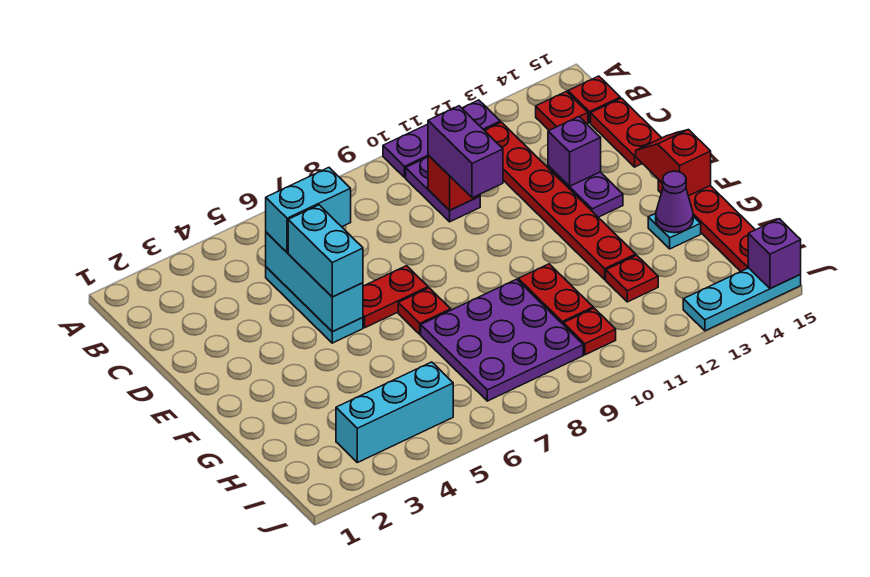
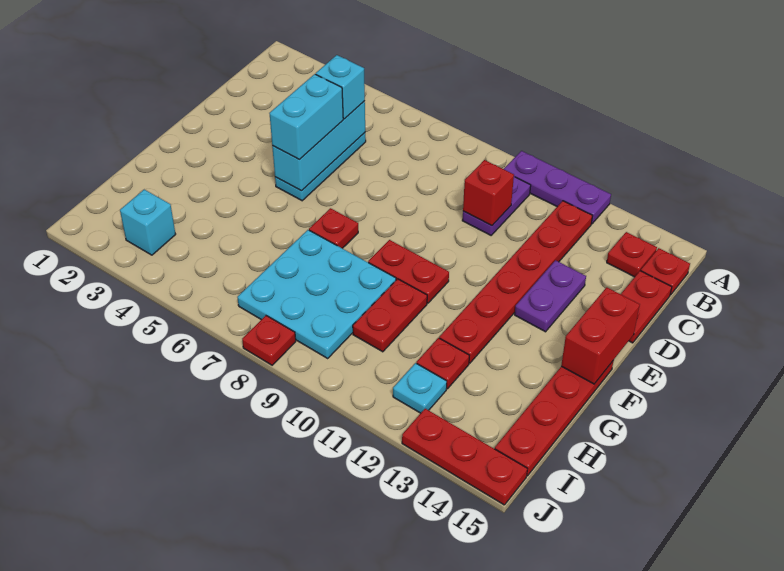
cyan brick C5:C6 level 3 -> cyan brick C5 level 3
purple brick C10:D10 level 3 -> none
purple brick D13 level 2 -> none
red plate E6:E7 level 1 -> red plate F9:F10 level 1
red slope E15:F15 level 2 top F -> red brick E15:F15 level 2
purple plate G7:I9 level 1 -> cyan plate G7:I9 level 1
cyan plate G14 level 1 -> cyan plate I12 level 1
purple cone G14 level 2 -> none
cyan brick I3:I5 level 1 -> cyan brick I3 level 1
red plate I10 level 1 -> red plate J8 level 1
cyan plate J13:J15 level 1 -> red plate J13:J15 level 1
purple brick J15 level 2 -> none

